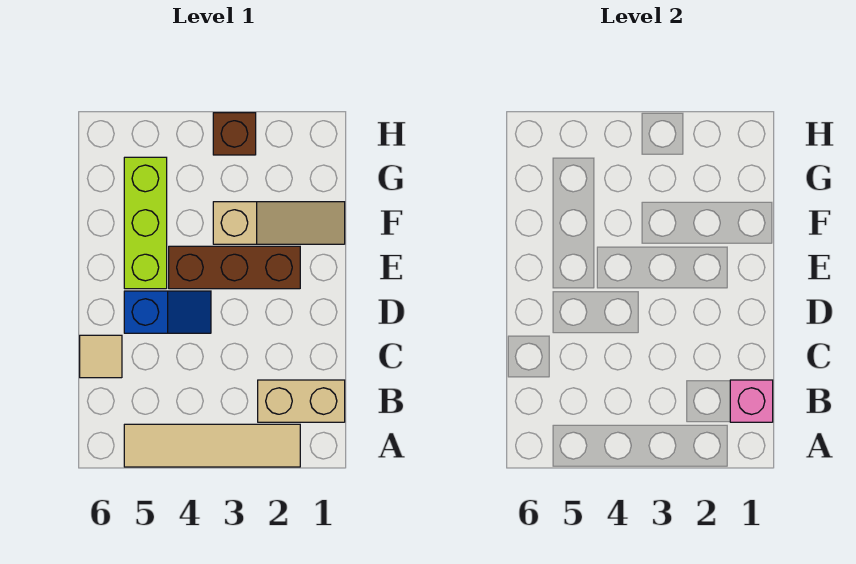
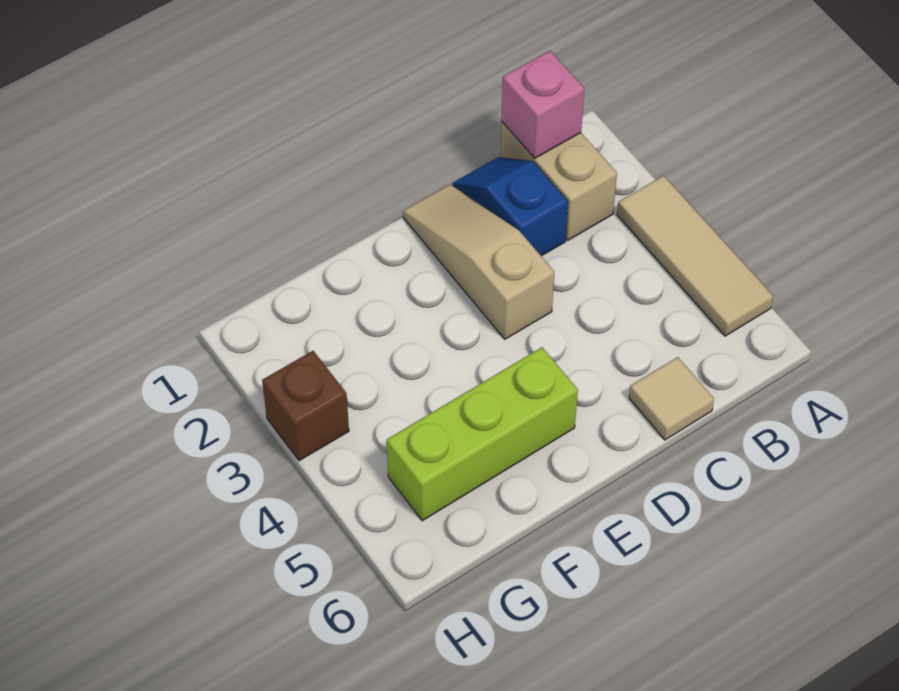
tan tile A2:A5 level 1 -> tan tile A3:A5 level 1
blue slope D4:D5 level 1 top 5 -> blue slope C1:C2 level 1 top 2
brown brick E2:E4 level 1 -> none
tan slope F1:F3 level 1 top 3 -> tan slope D1:D3 level 1 top 3

